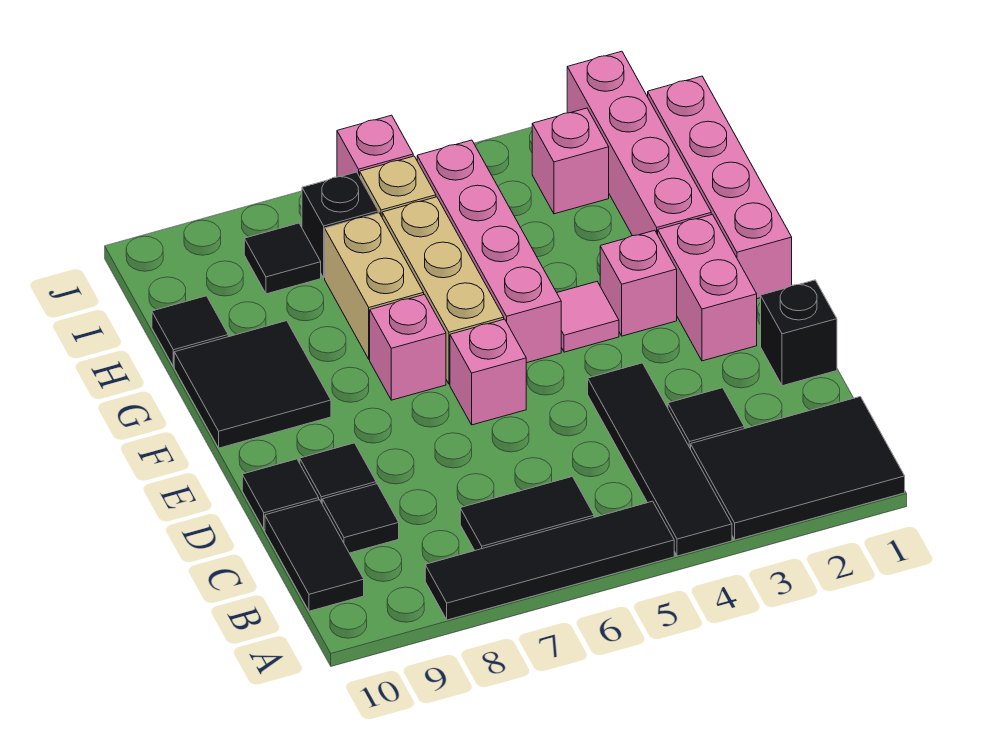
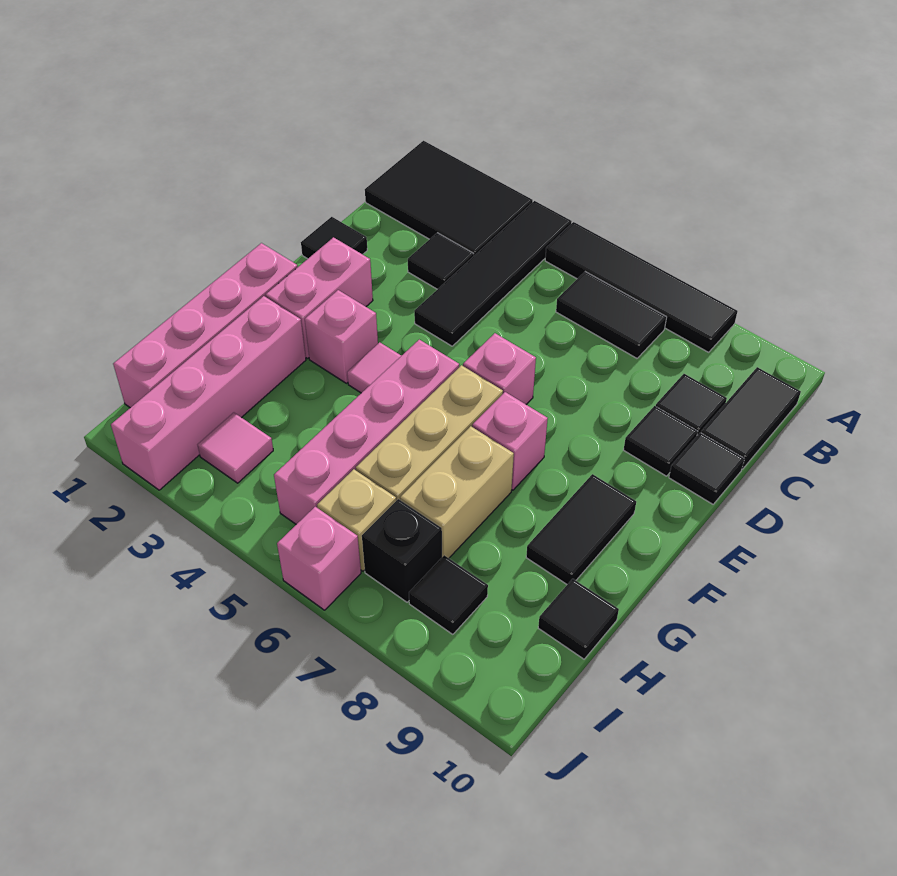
black brick D1 level 1 -> black tile D1 level 1
black tile F9:G10 level 1 -> black tile F9:G9 level 1
pink brick I3 level 1 -> pink tile I3 level 1

